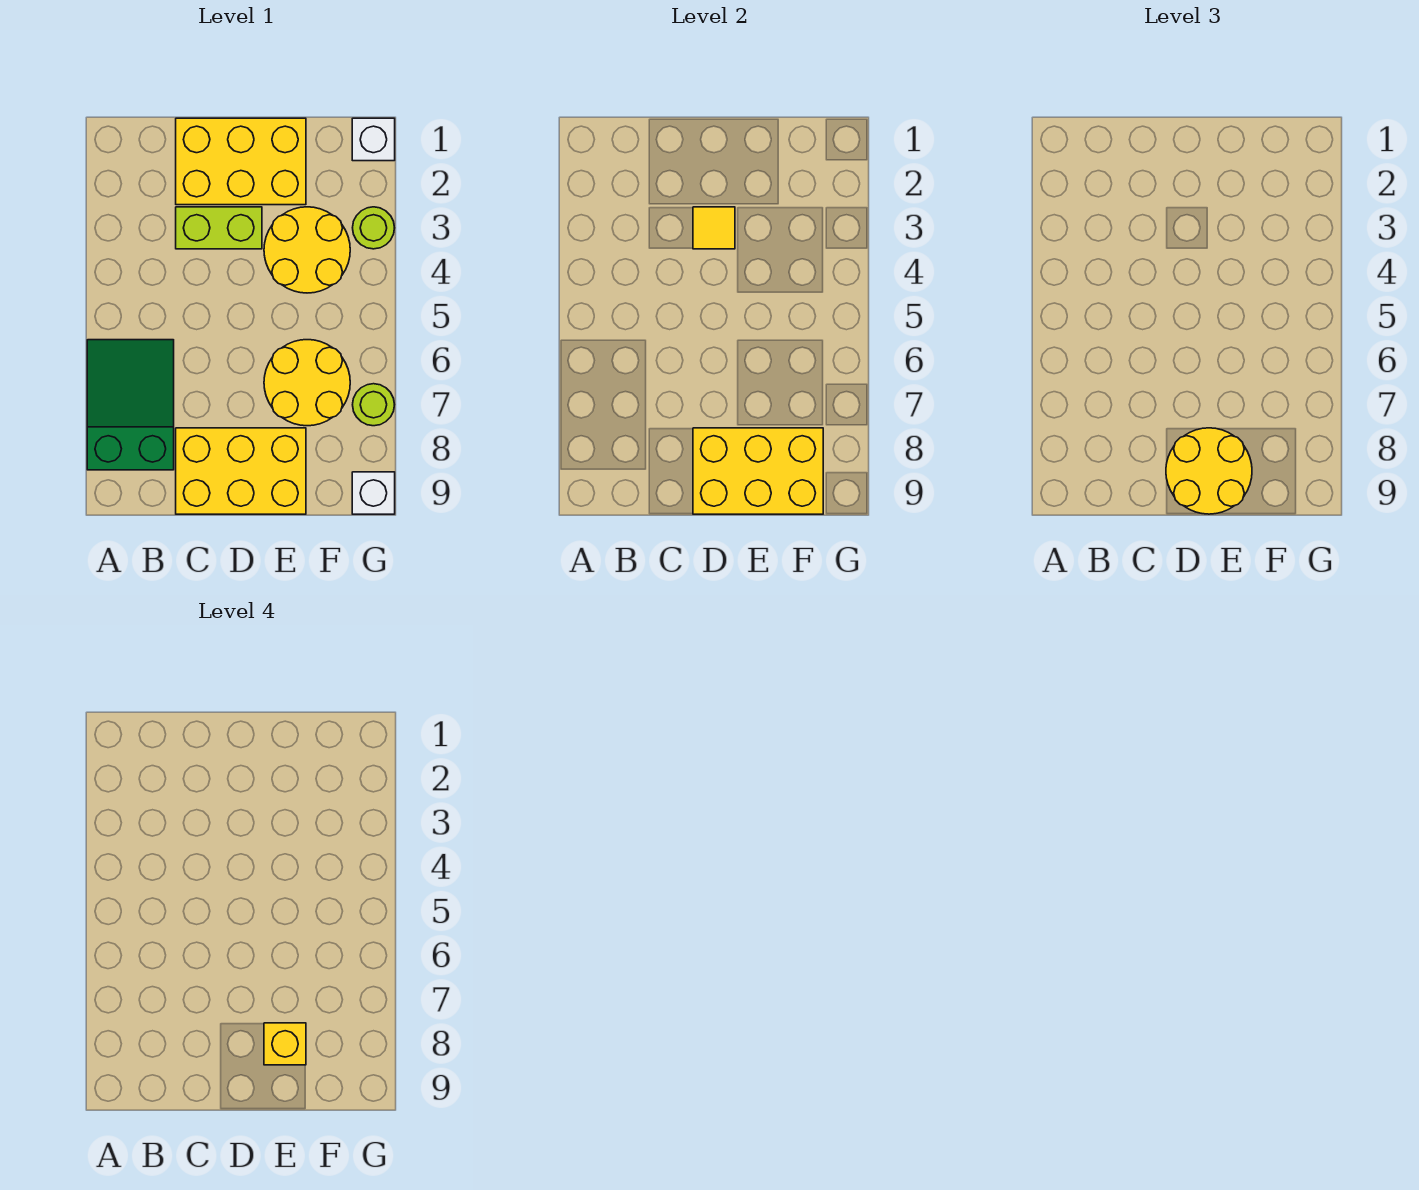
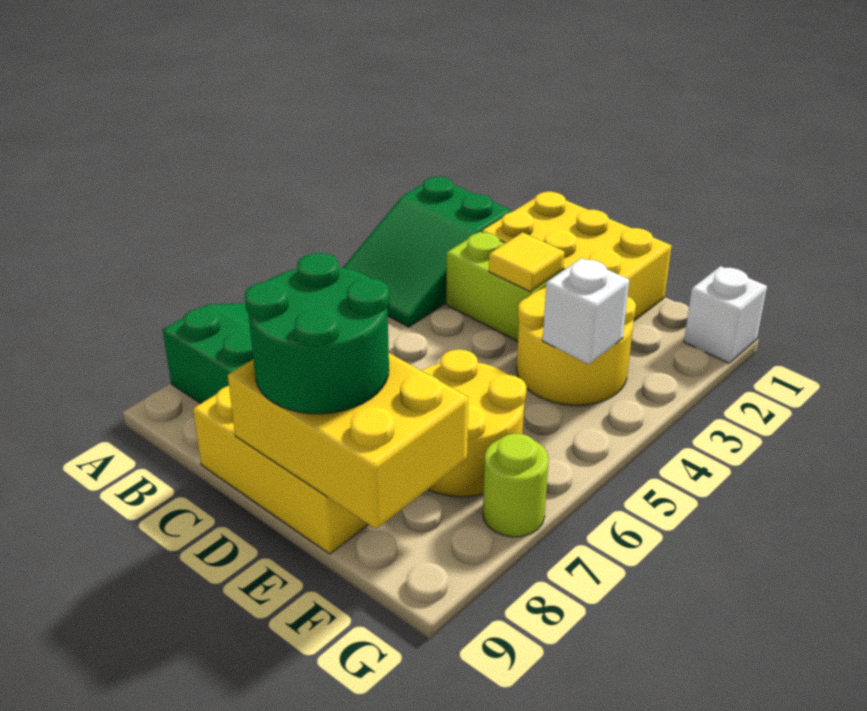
none -> green slope A2:B4 level 1 top 2
yellow round brick D8:E9 level 3 -> green round brick D8:E9 level 3
yellow brick E8 level 4 -> none
lime round brick G3 level 1 -> none
white brick G9 level 1 -> white brick F4 level 2

